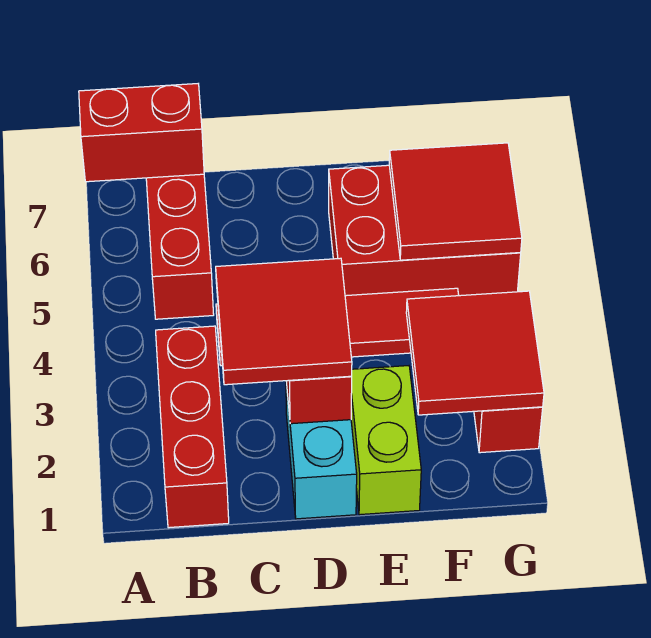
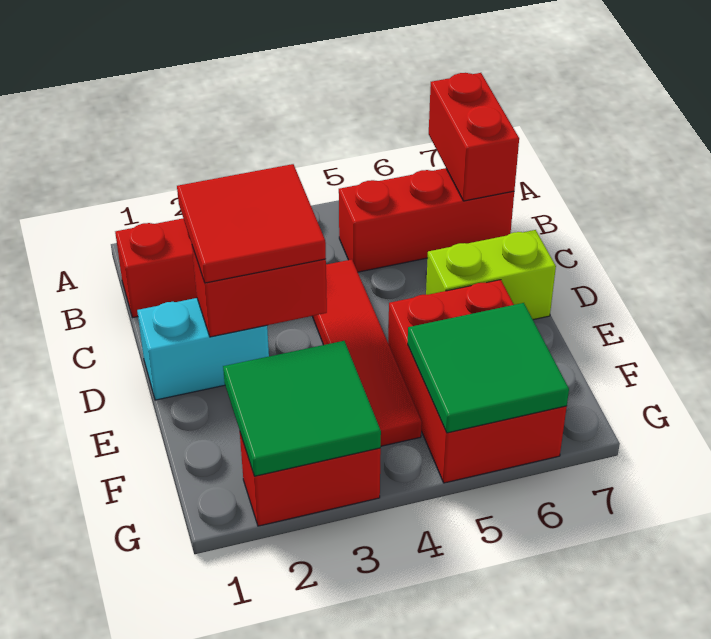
lime brick E1:E2 level 1 -> lime brick D6:D7 level 1
red tile F2:G3 level 2 -> green tile F2:G3 level 2
red tile F5:G6 level 2 -> green tile F5:G6 level 2

